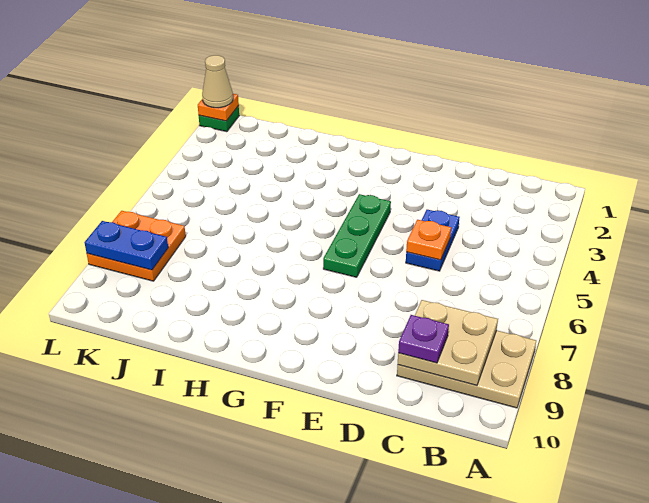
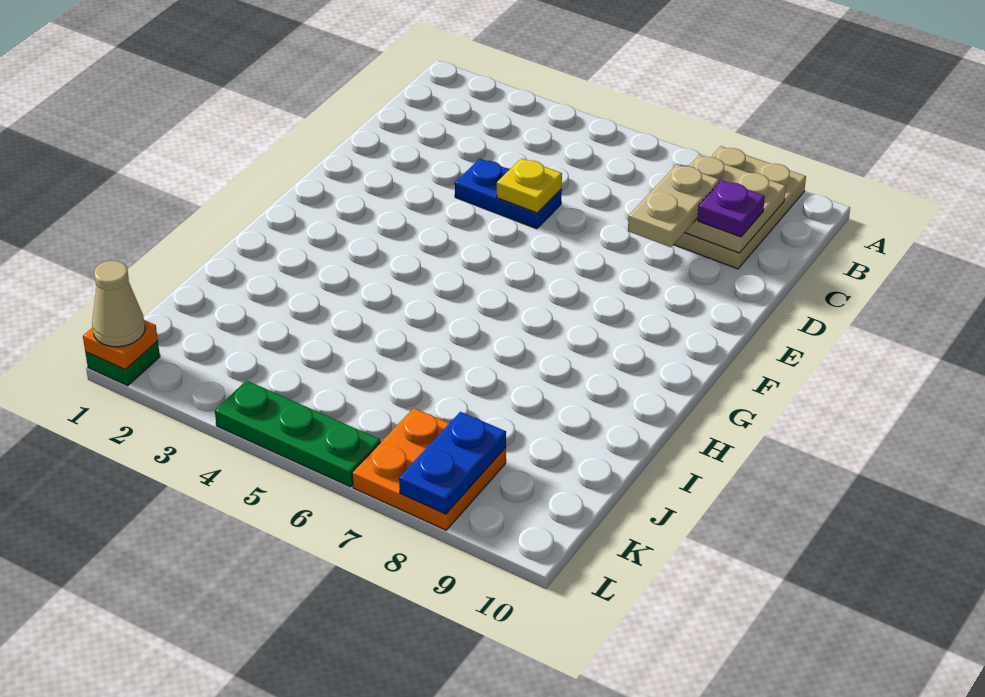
none -> tan plate C8:D8 level 3
orange plate D5 level 2 -> yellow plate D5 level 2
green plate F4:F6 level 1 -> green plate L4:L6 level 1

